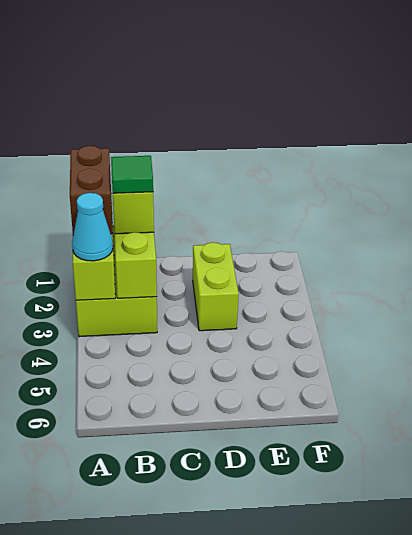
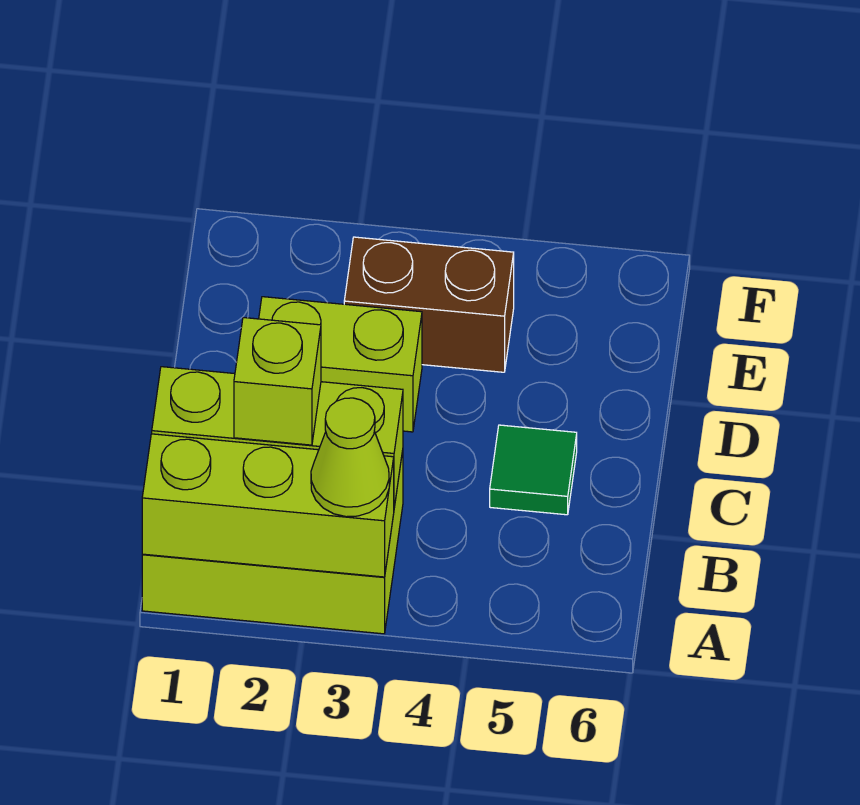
brown brick A1:A2 level 3 -> brown brick E3:E4 level 1
cyan cone A3 level 3 -> lime cone A3 level 3
green tile B2 level 4 -> green tile C5 level 1

